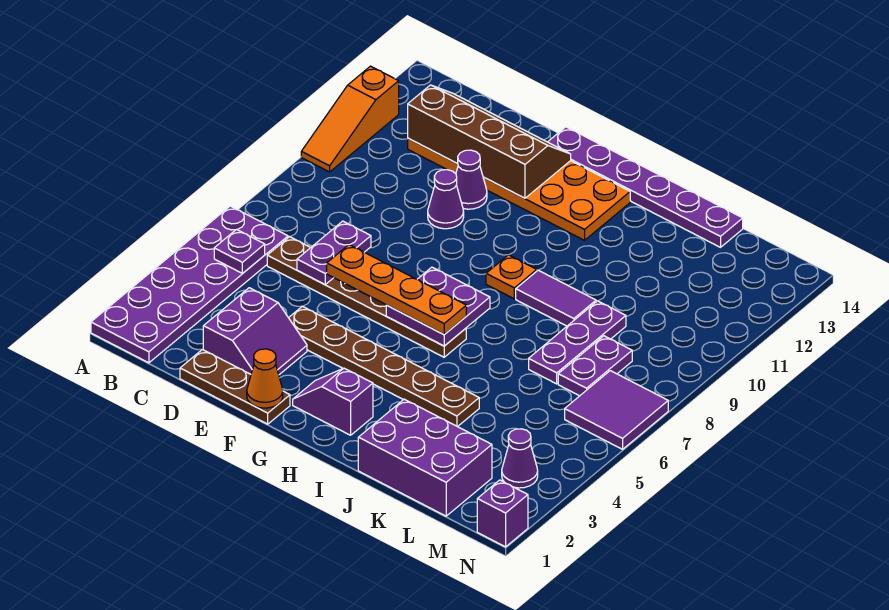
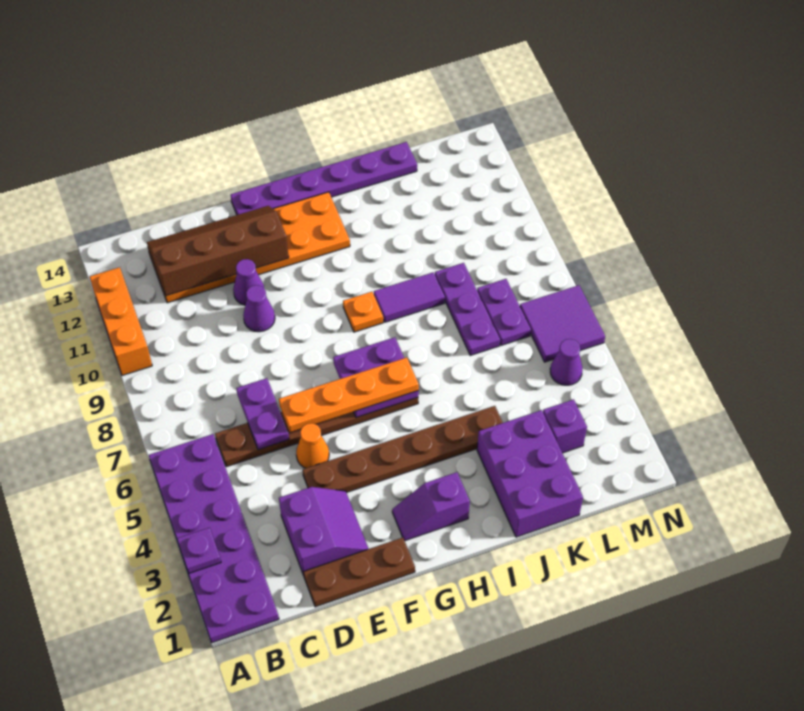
orange slope A10:A12 level 1 top 12 -> orange brick A10:A12 level 1
purple plate B5 level 2 -> purple plate A3 level 2
orange cone F1 level 2 -> orange cone E5 level 1
purple brick J1:L2 level 1 -> purple brick J1:K3 level 1
purple cone M3 level 1 -> purple cone M5 level 1
purple brick N1 level 1 -> purple brick L3 level 1

